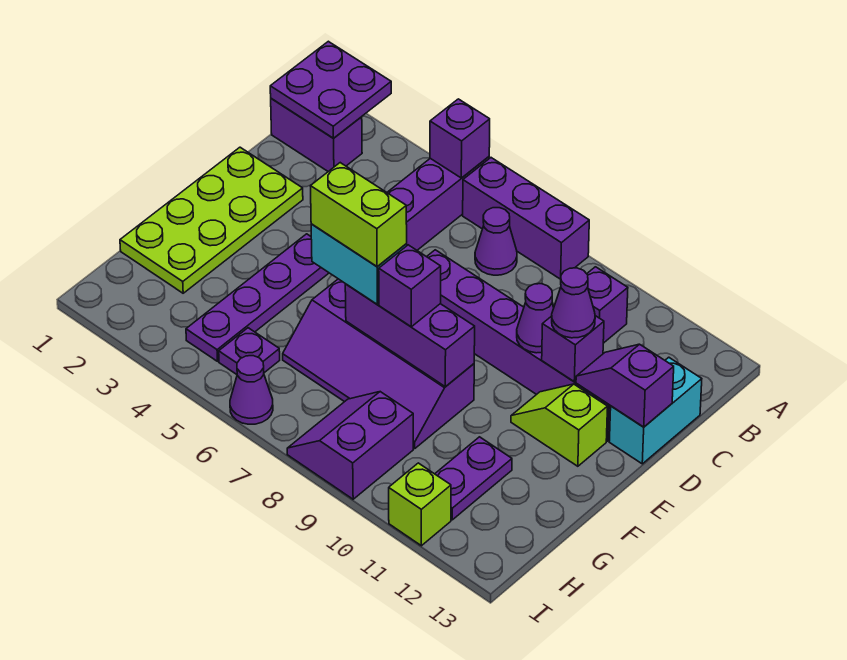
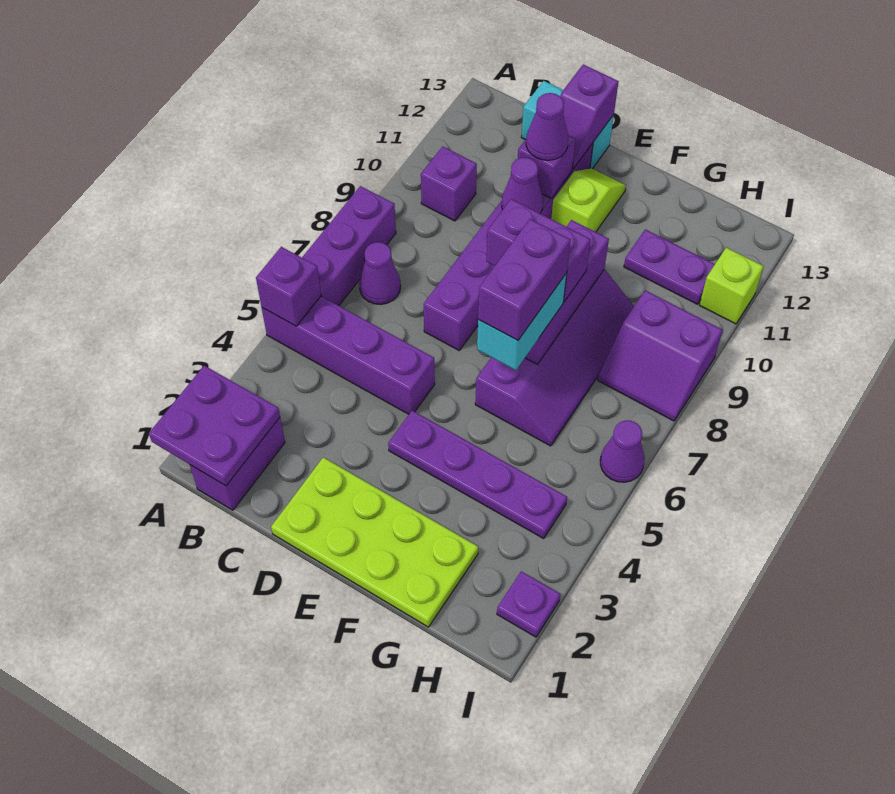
lime slope E11:E12 level 1 top 12 -> lime slope E11:E12 level 1 top 11
lime brick F6:F7 level 4 -> purple brick F6:F7 level 4
purple brick F8 level 3 -> purple brick E8:F8 level 3
purple plate H5 level 1 -> purple plate I2 level 1

